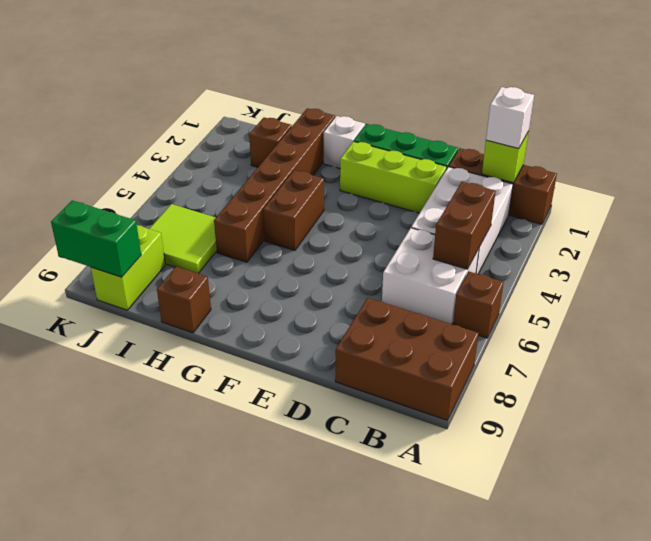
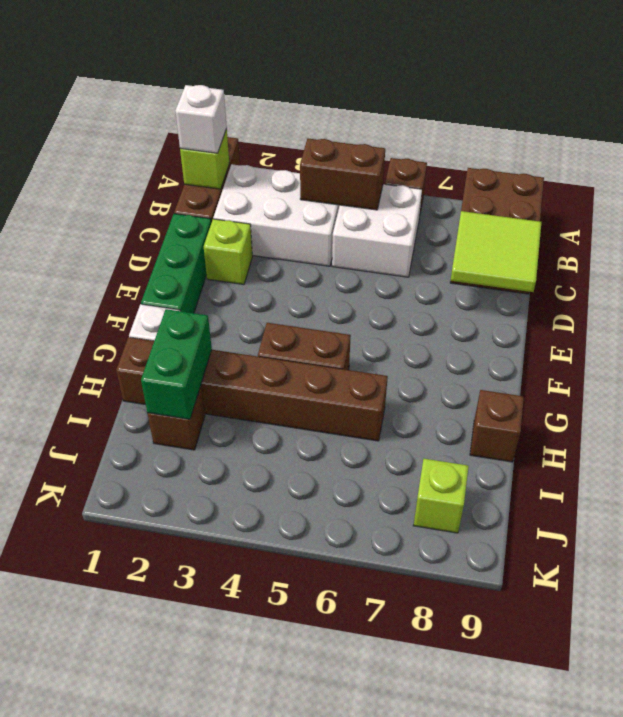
lime brick D2:F2 level 1 -> lime brick D2 level 1
lime tile I6:J7 level 1 -> lime tile C8:D9 level 2
lime brick J8:J9 level 1 -> lime brick J8 level 1
green brick J9:K9 level 2 -> green brick H2:I2 level 2

